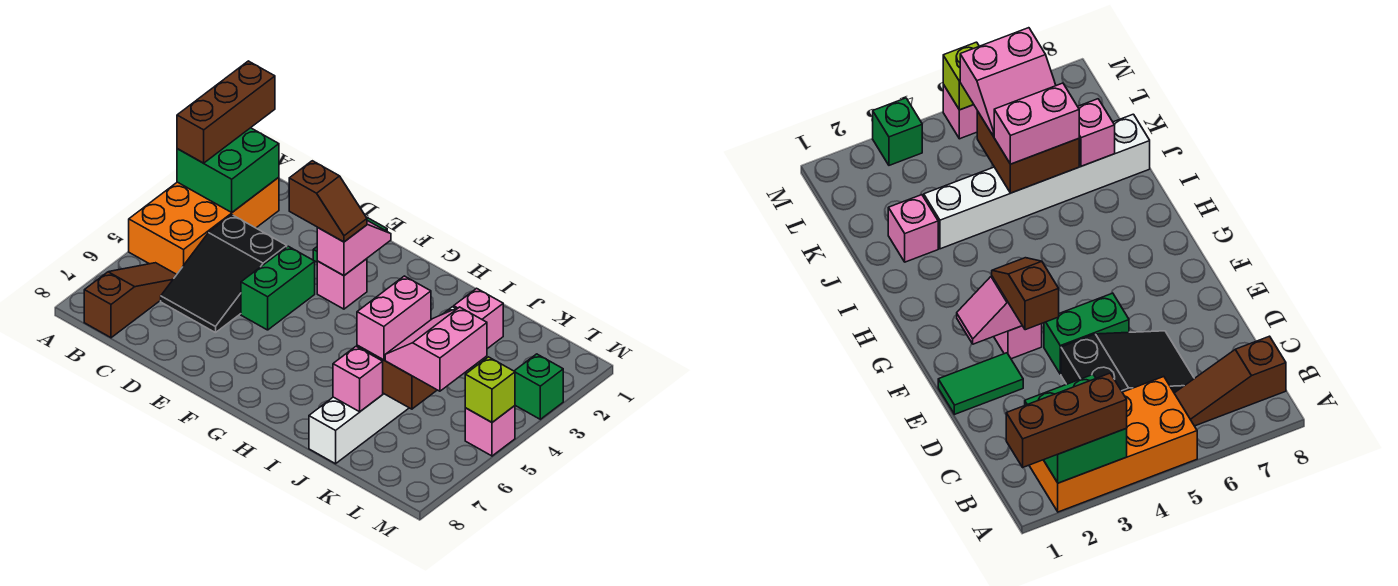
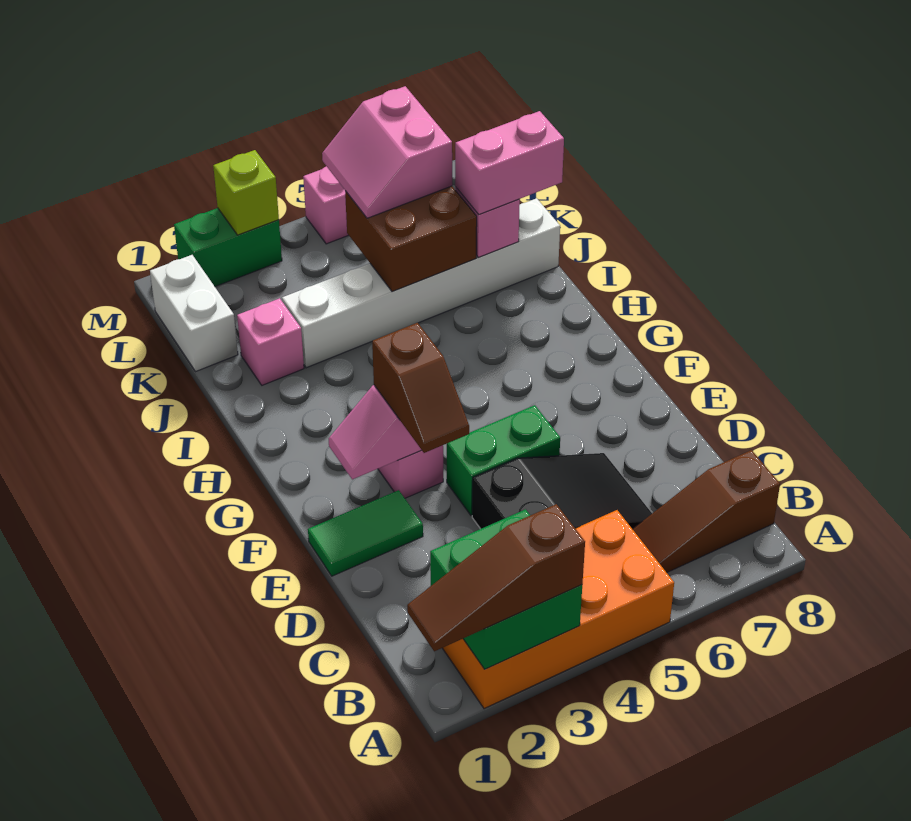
brown brick A1:A3 level 3 -> brown slope A1:A3 level 3 top 3
brown slope E3:F3 level 3 top E -> brown slope E3:F3 level 3 top F
pink brick J5:J6 level 3 -> pink brick J7:J8 level 3
none -> white brick K1:L1 level 1
pink slope K5:L6 level 3 top L -> pink slope K5:L6 level 3 top 6
green brick M3 level 1 -> green brick M2:M3 level 1
lime brick M5 level 2 -> lime brick M3 level 2

